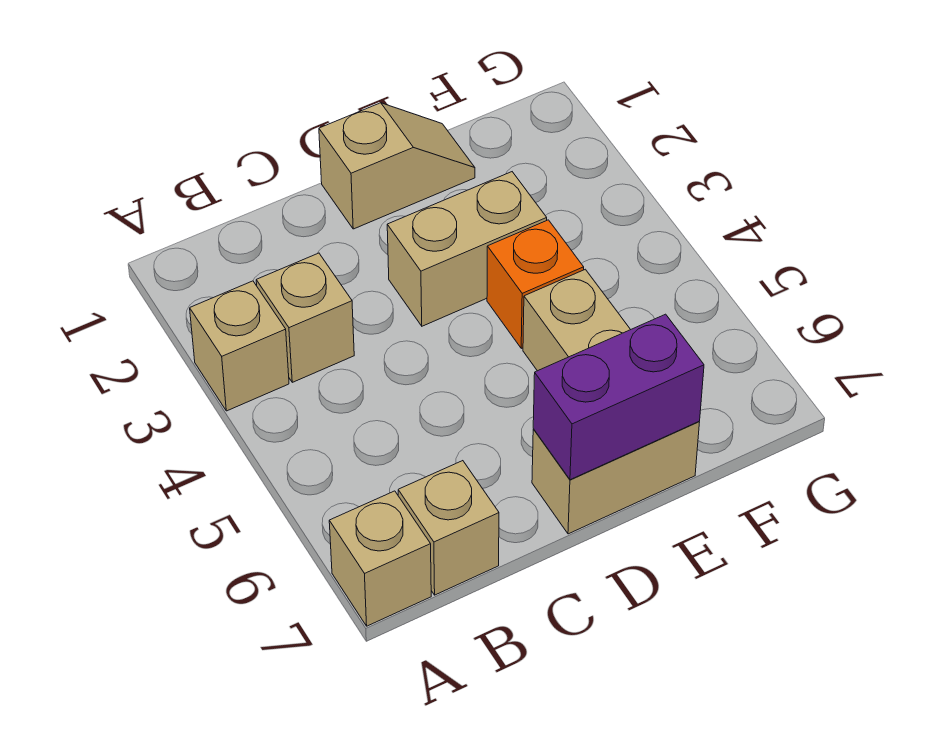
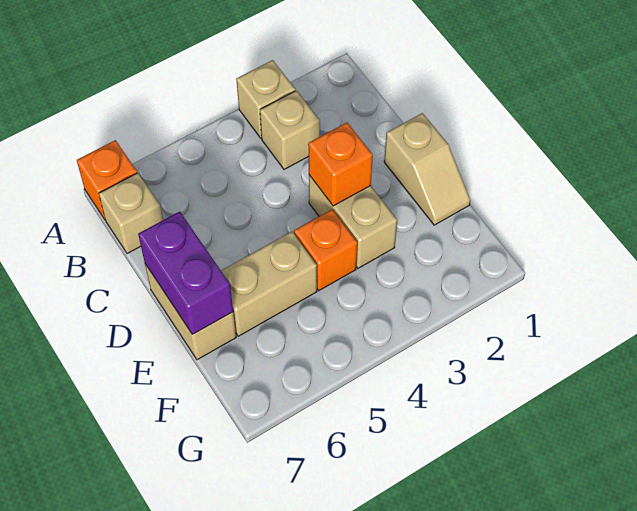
tan brick A7 level 1 -> orange brick A7 level 1
none -> orange brick D3 level 2

